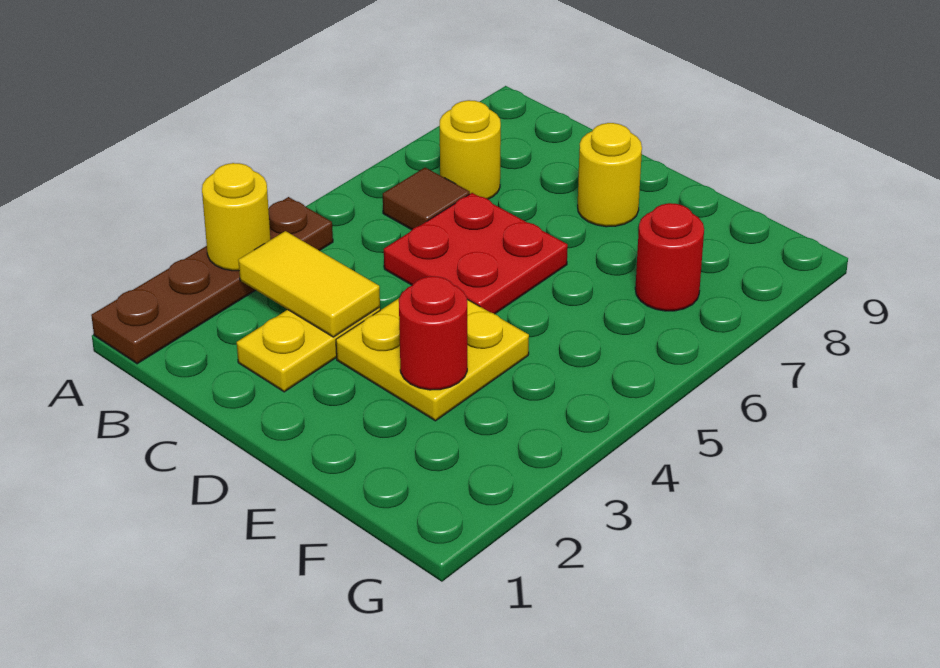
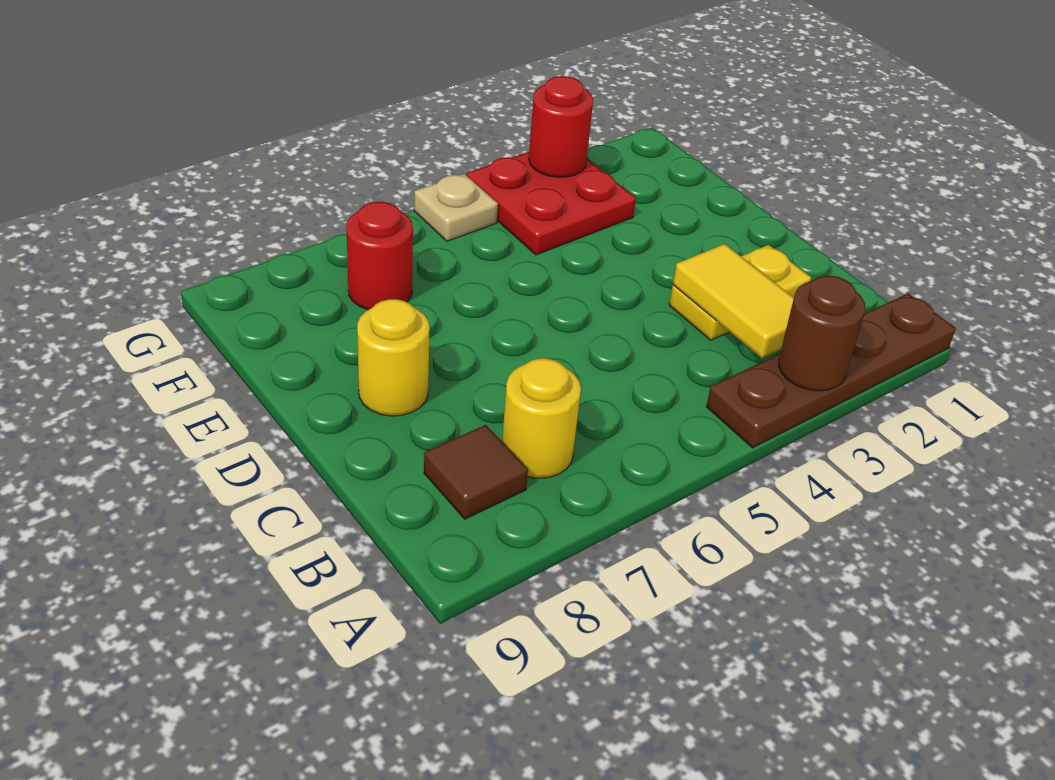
yellow round brick A3 level 2 -> brown round brick A3 level 2
brown tile B6 level 1 -> brown tile B8 level 1
red plate C5:D6 level 1 -> red plate F3:G4 level 1
yellow plate D3:E4 level 1 -> none
red round brick E3 level 2 -> red round brick G3 level 2
none -> tan plate G5 level 1

